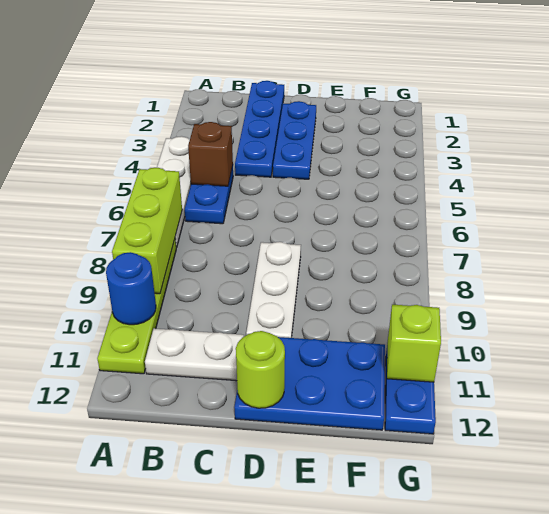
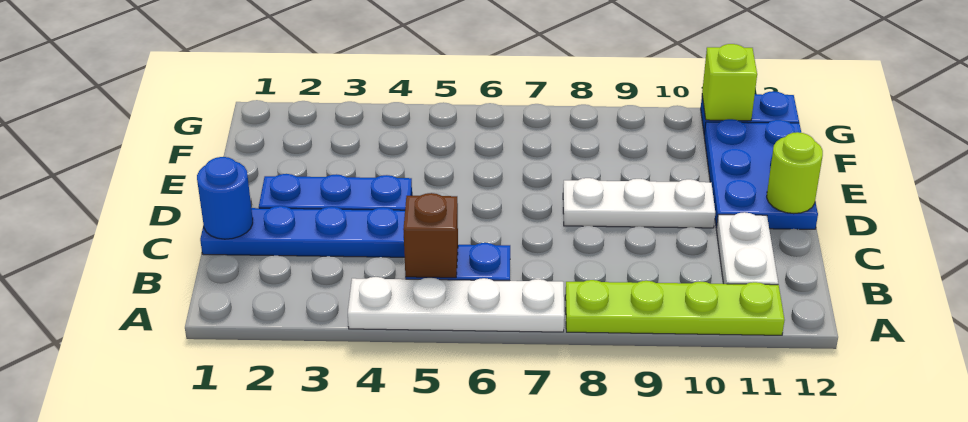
lime brick A7:A9 level 2 -> none
blue round brick A10 level 2 -> blue round brick C1 level 2

